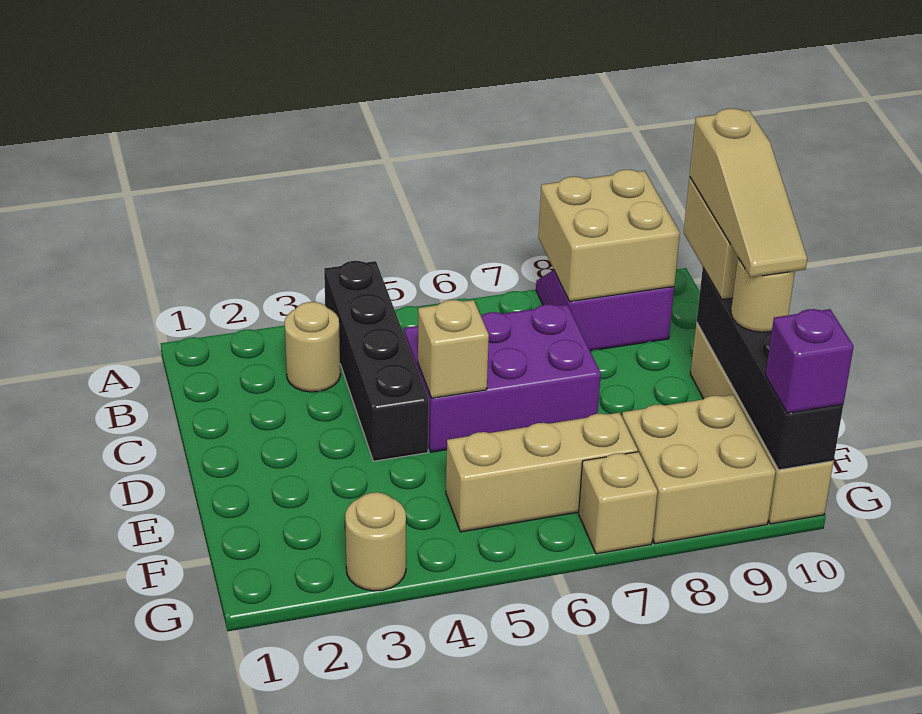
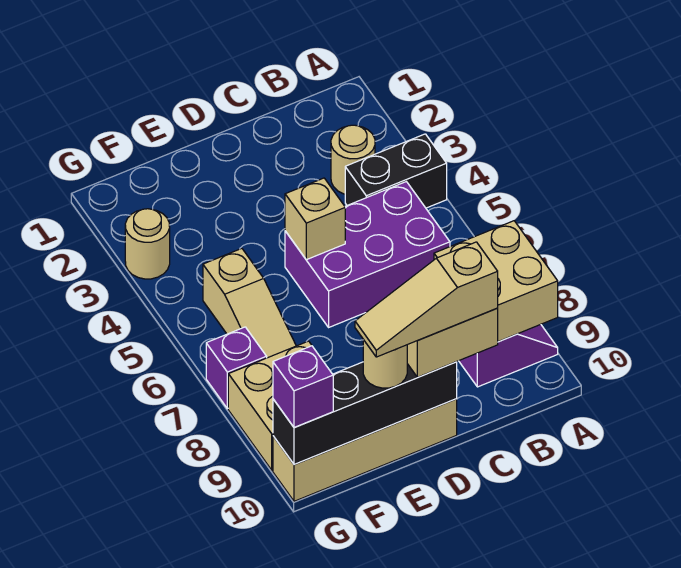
black brick A4:D4 level 1 -> black brick A4:B4 level 1
purple brick C5:D7 level 1 -> purple brick B5:D6 level 1
tan brick F5:F7 level 1 -> tan slope F5:F7 level 1 top 5
tan brick G7 level 1 -> purple brick G7 level 1

